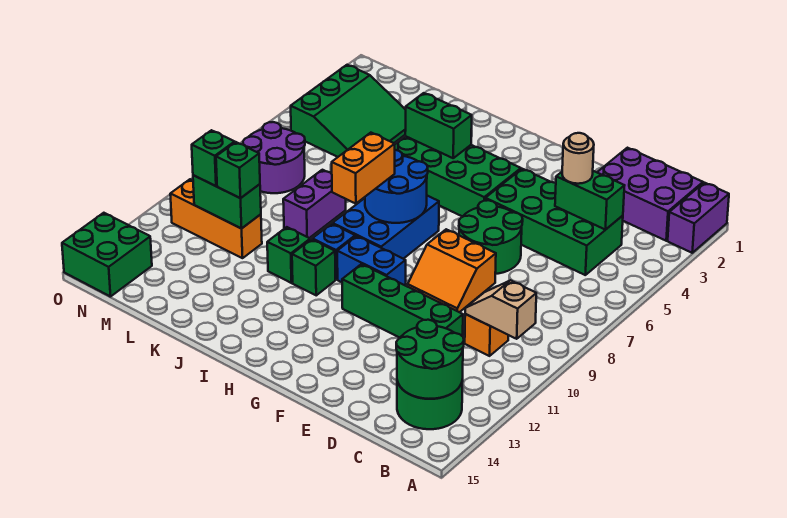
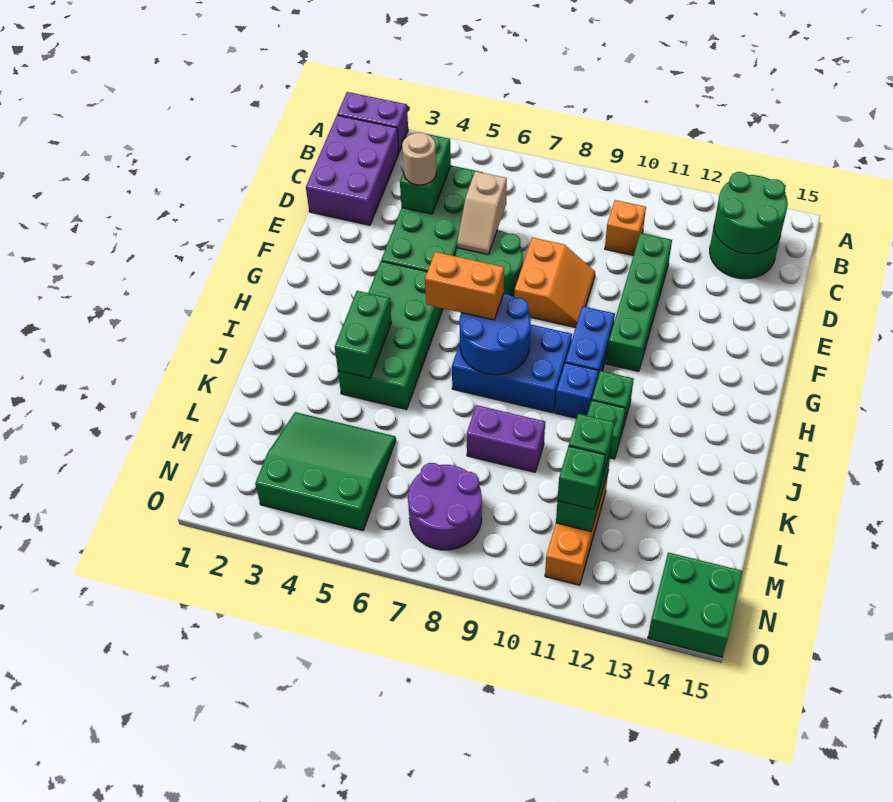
tan slope B10:C10 level 2 top B -> tan slope D6:E6 level 2 top D
orange brick I8:I9 level 3 -> orange brick H6:H7 level 3

